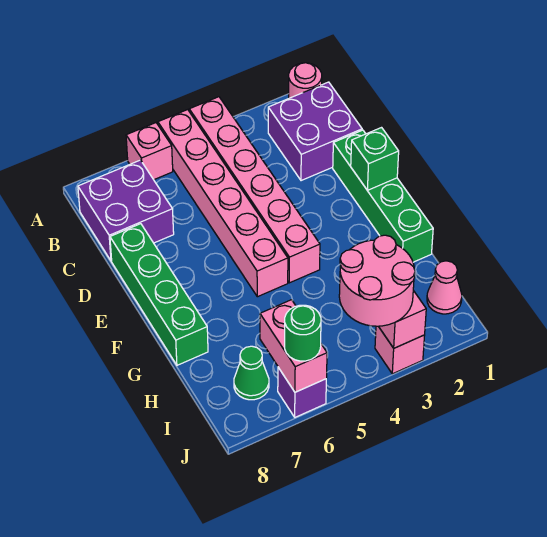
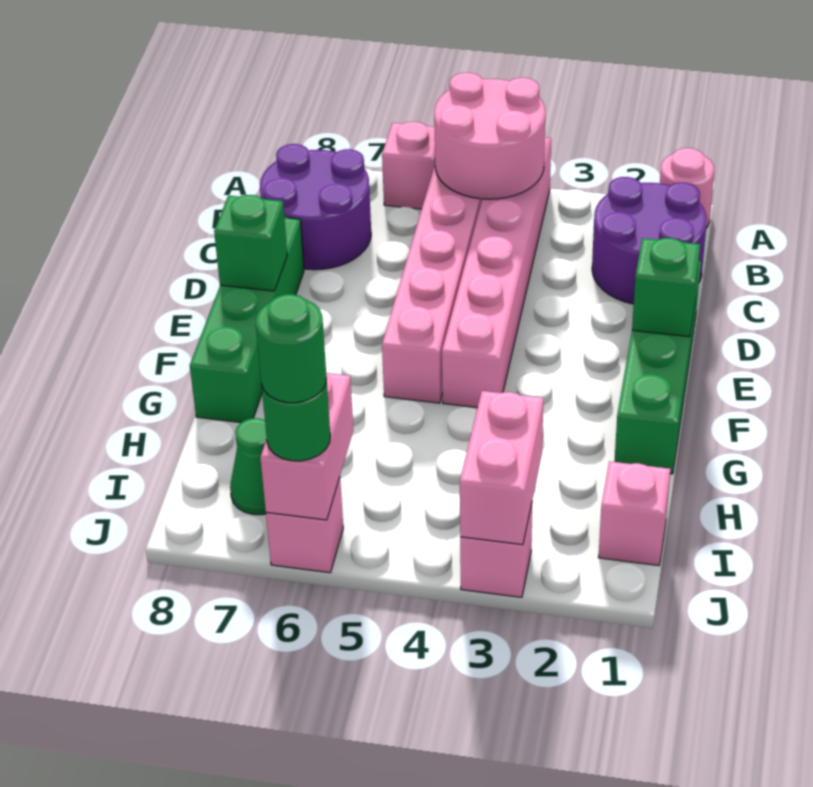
purple brick B1:C2 level 1 -> purple round brick B1:C2 level 1
purple brick B7:C8 level 1 -> purple round brick B7:C8 level 1
none -> green brick E8 level 2
pink cone I1 level 1 -> pink brick I1 level 1
pink round brick I3:J4 level 3 -> pink round brick A4:B5 level 2
purple brick J6 level 1 -> pink brick J6 level 1
none -> green round brick J6 level 4

